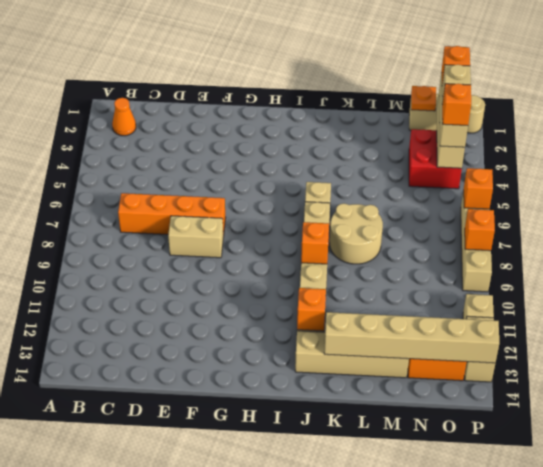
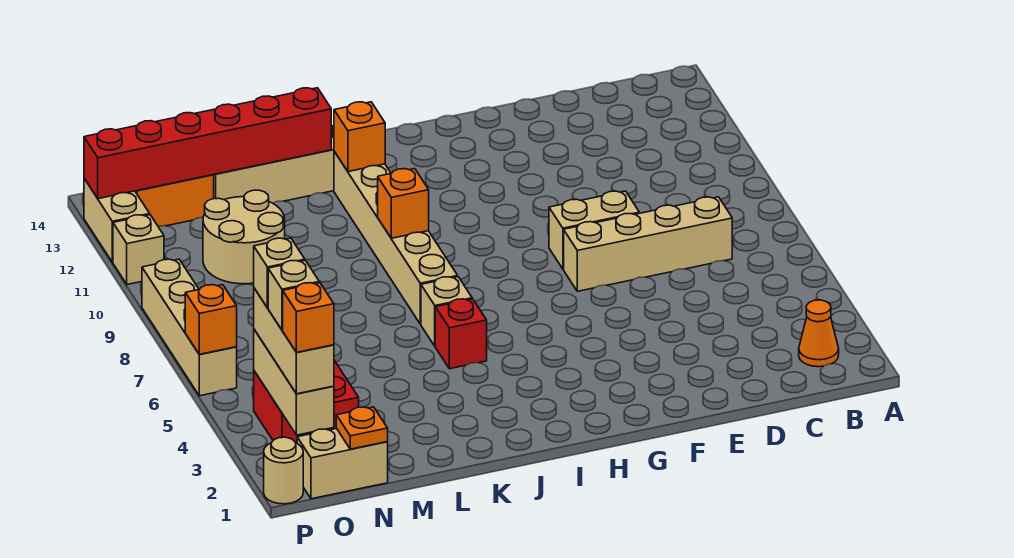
orange brick C7:F7 level 1 -> tan brick C7:F7 level 1
none -> red brick J5 level 1
tan round brick K7:L8 level 1 -> tan round brick M10:N11 level 1
tan brick K13:P13 level 2 -> red brick K13:P13 level 2
orange brick O4 level 4 -> tan brick O4 level 4
orange brick P8 level 2 -> none

